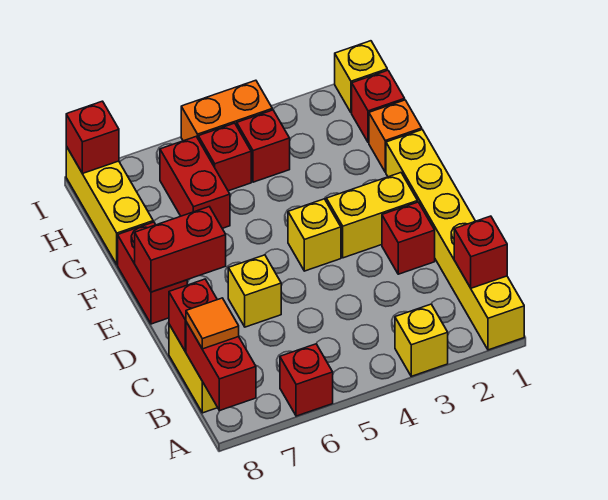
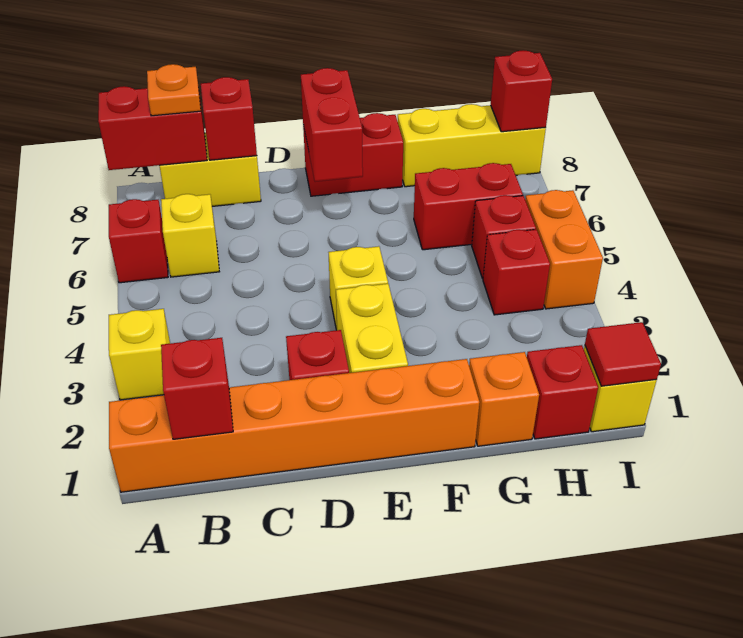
yellow brick A1:F1 level 1 -> orange brick A1:F1 level 1
orange tile B8 level 3 -> orange plate B8 level 3
yellow brick D6 level 1 -> yellow brick B6 level 1
none -> red tile I1 level 2

